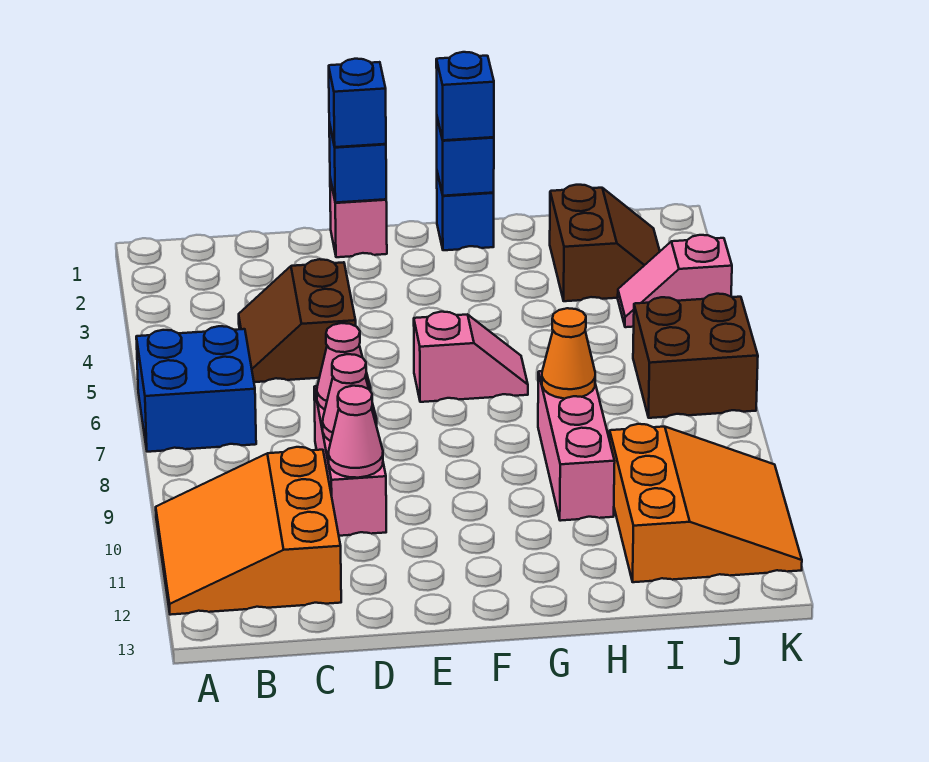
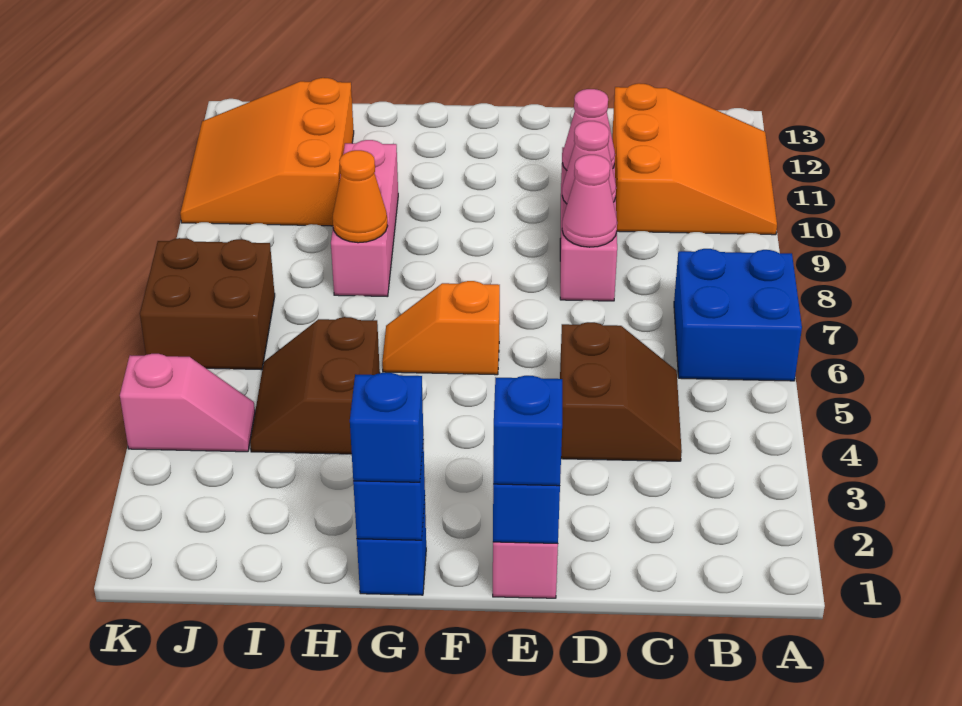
pink slope F6:G6 level 1 top F -> orange slope F6:G6 level 1 top F
brown slope I2:J3 level 1 top I -> brown slope H4:I5 level 1 top H

